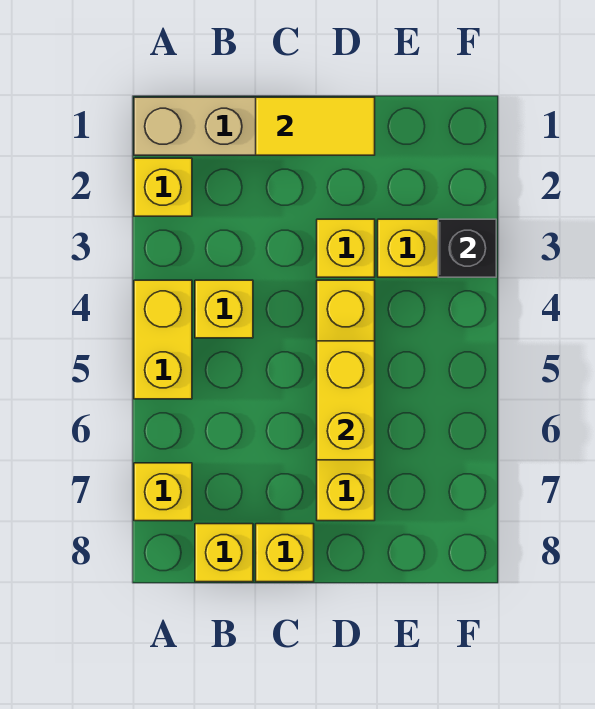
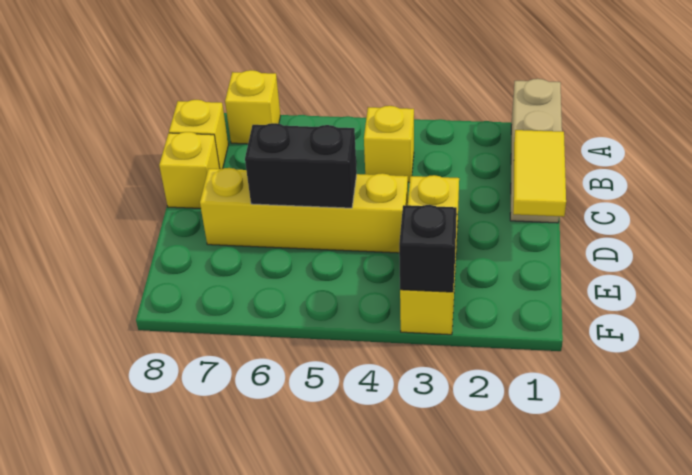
yellow brick A2 level 1 -> none
yellow brick A4:A5 level 1 -> none
yellow brick D5:D6 level 2 -> black brick D5:D6 level 2

